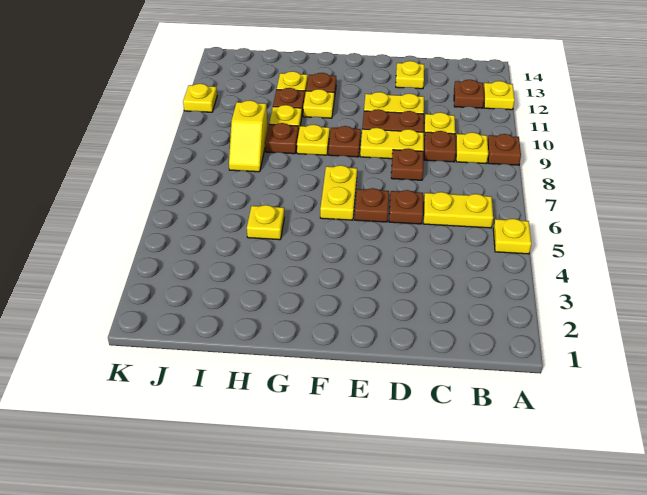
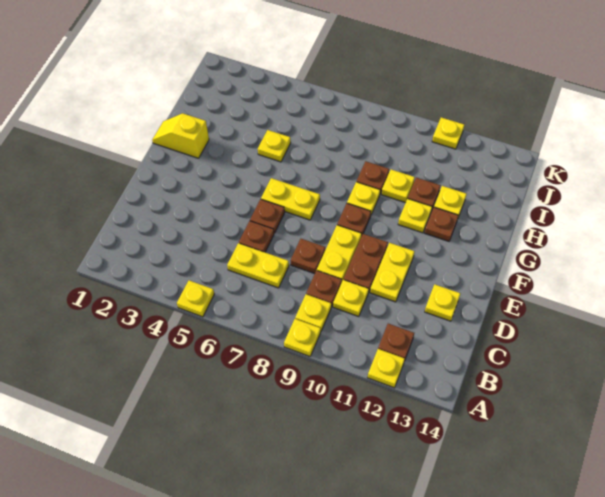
brown plate A9 level 1 -> yellow plate A9 level 1
yellow plate B6:C6 level 1 -> yellow plate C6:C7 level 1
yellow slope I8:I9 level 1 top 9 -> yellow slope G1:G2 level 1 top 2

